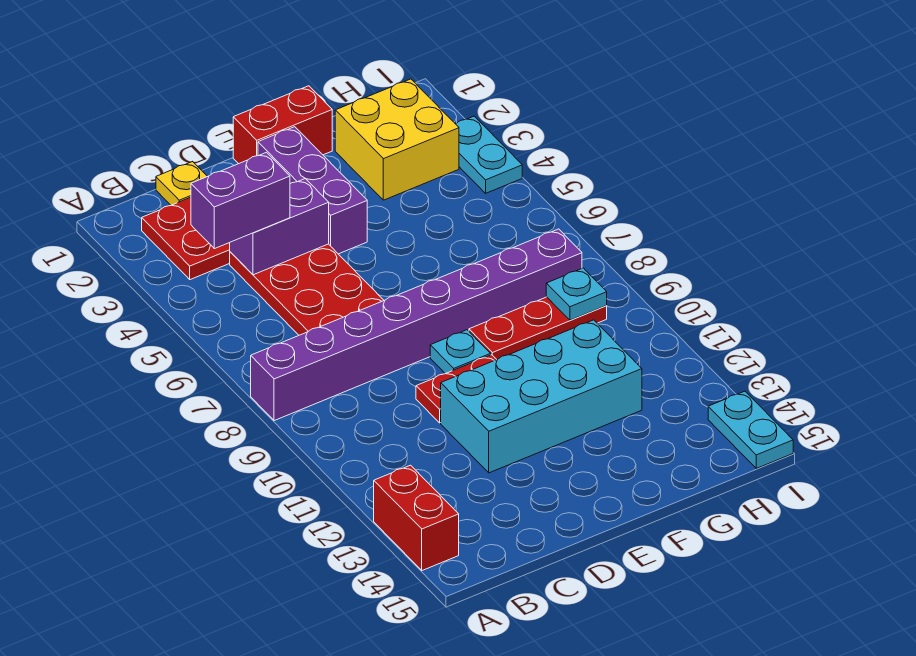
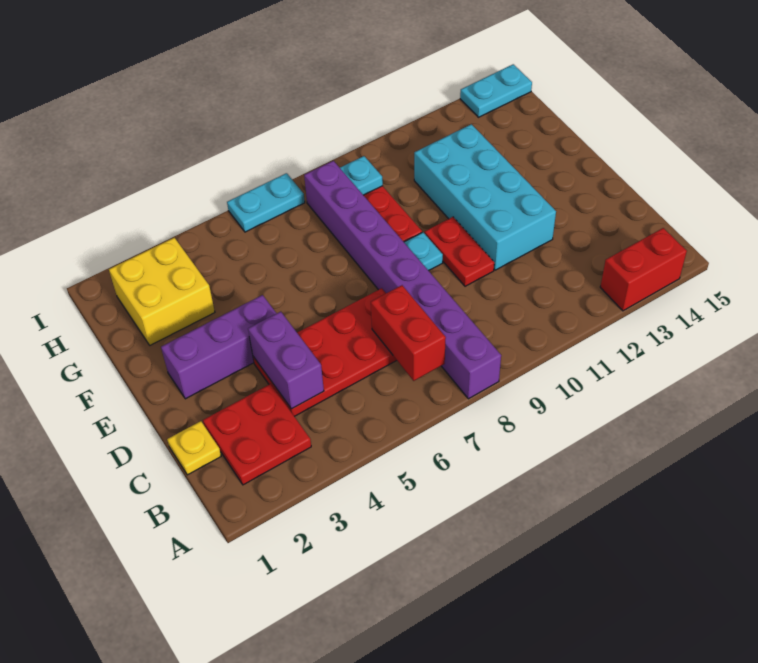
purple brick B4:C4 level 3 -> none
red brick E1:F1 level 1 -> red brick B7:C7 level 2
cyan plate I3:I4 level 1 -> cyan plate I6:I7 level 1

